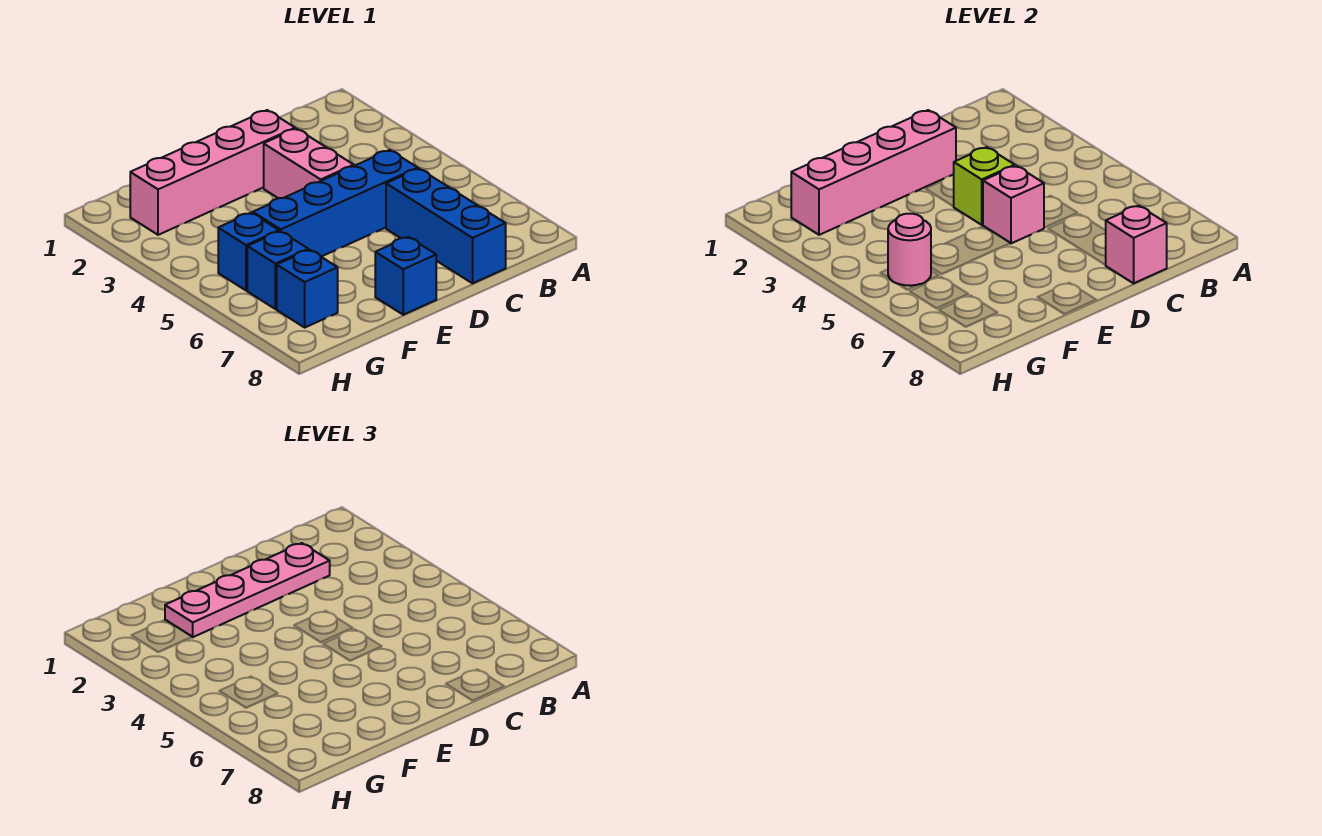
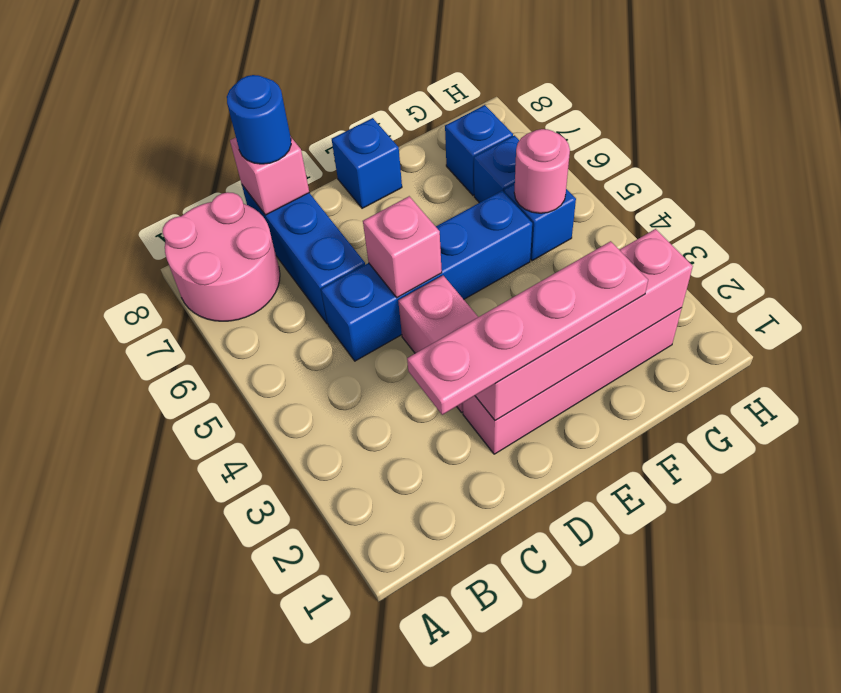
none -> pink round brick A7:B8 level 1
none -> blue round brick C8 level 3
lime brick D4 level 2 -> none

